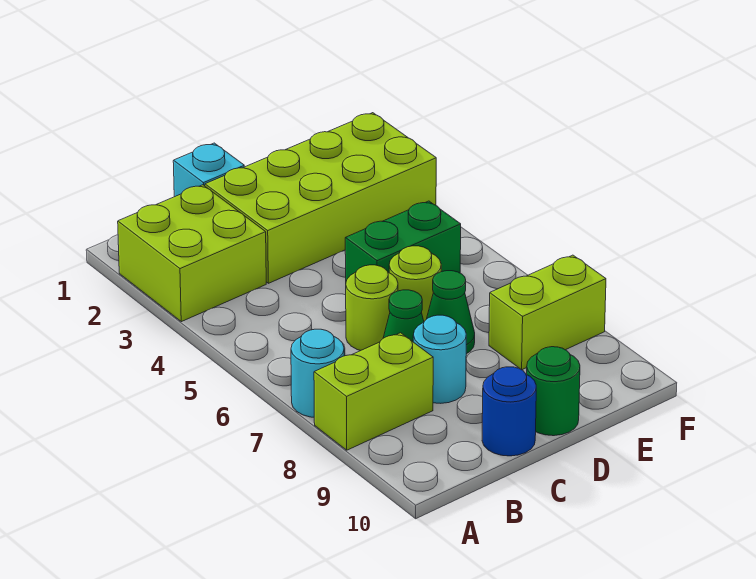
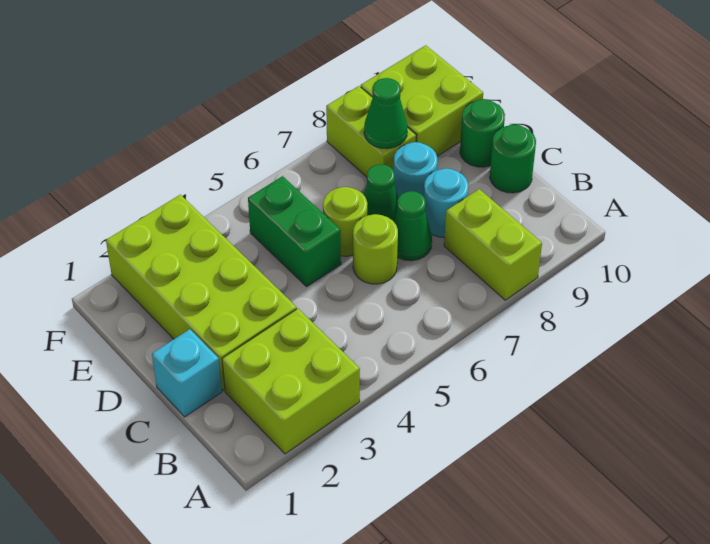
cyan round brick A7 level 1 -> cyan round brick D8 level 1
blue round brick C10 level 1 -> green round brick C10 level 1
none -> green cone E8 level 2
none -> lime brick E9:F10 level 1

